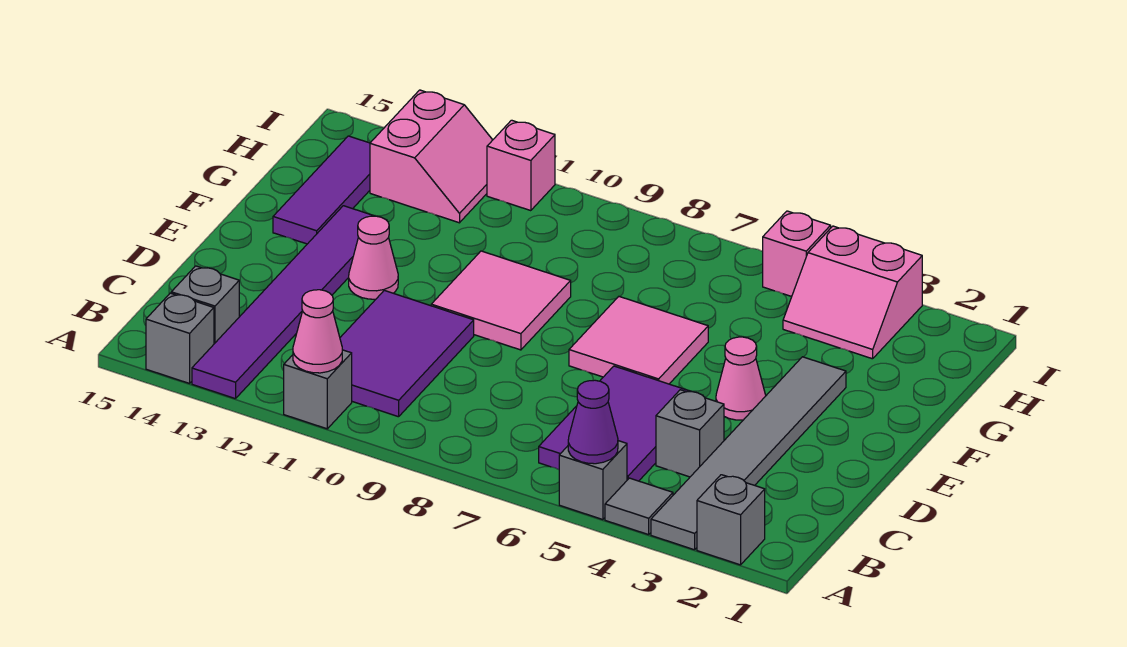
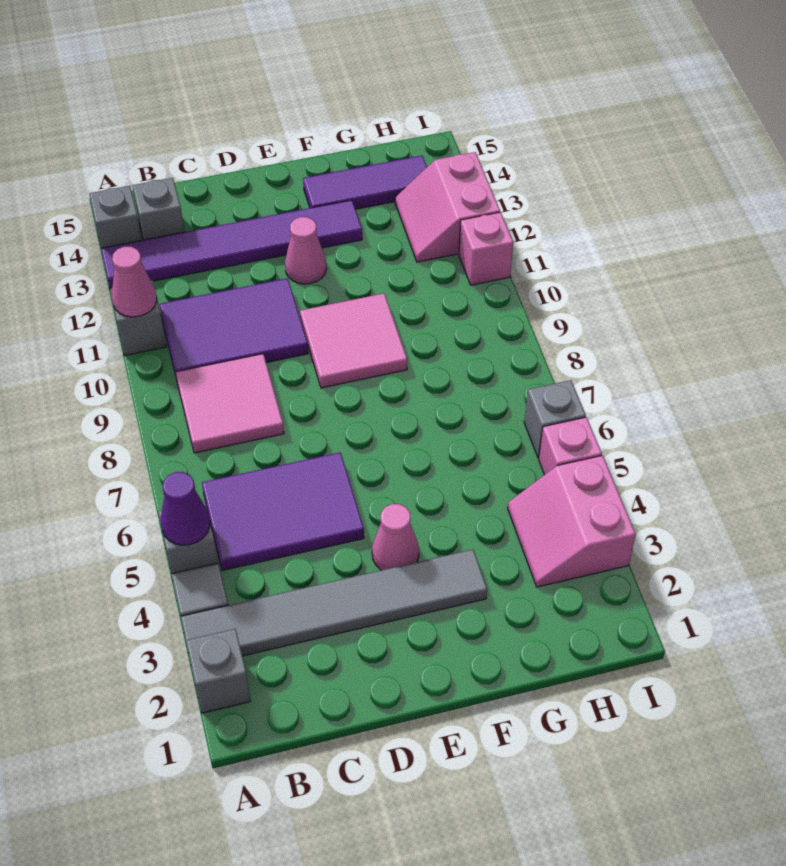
grey brick C4 level 1 -> grey brick I6 level 1
pink tile E6:F7 level 1 -> pink tile B8:C9 level 1
pink slope H12:I13 level 1 top 13 -> pink slope H12:I13 level 1 top I

